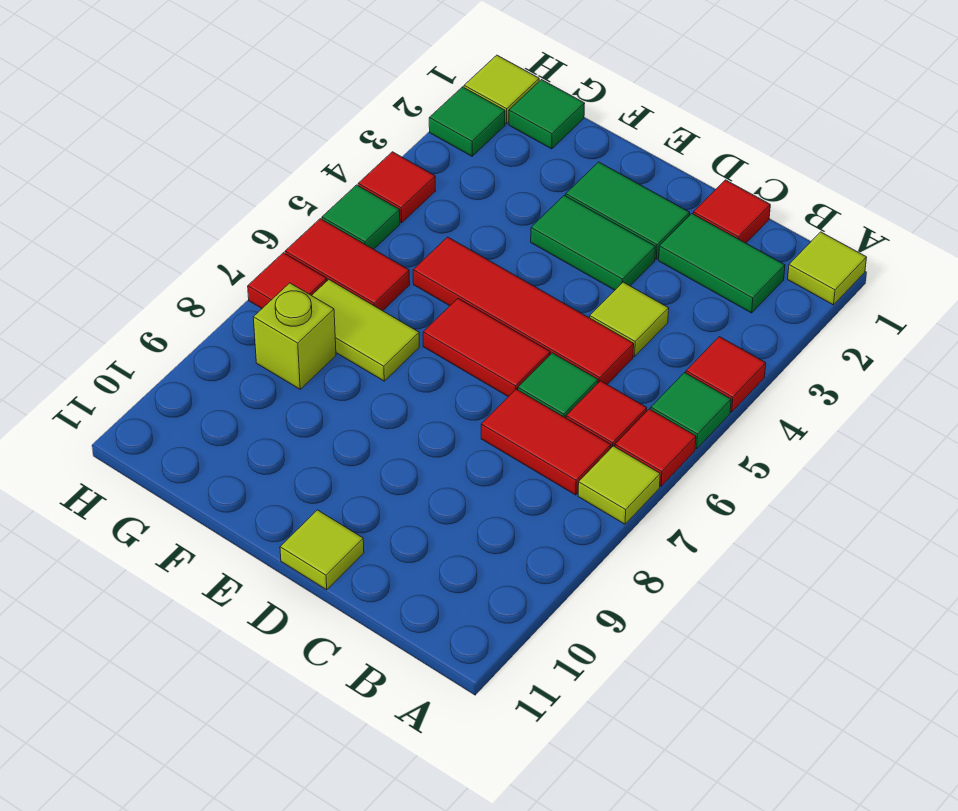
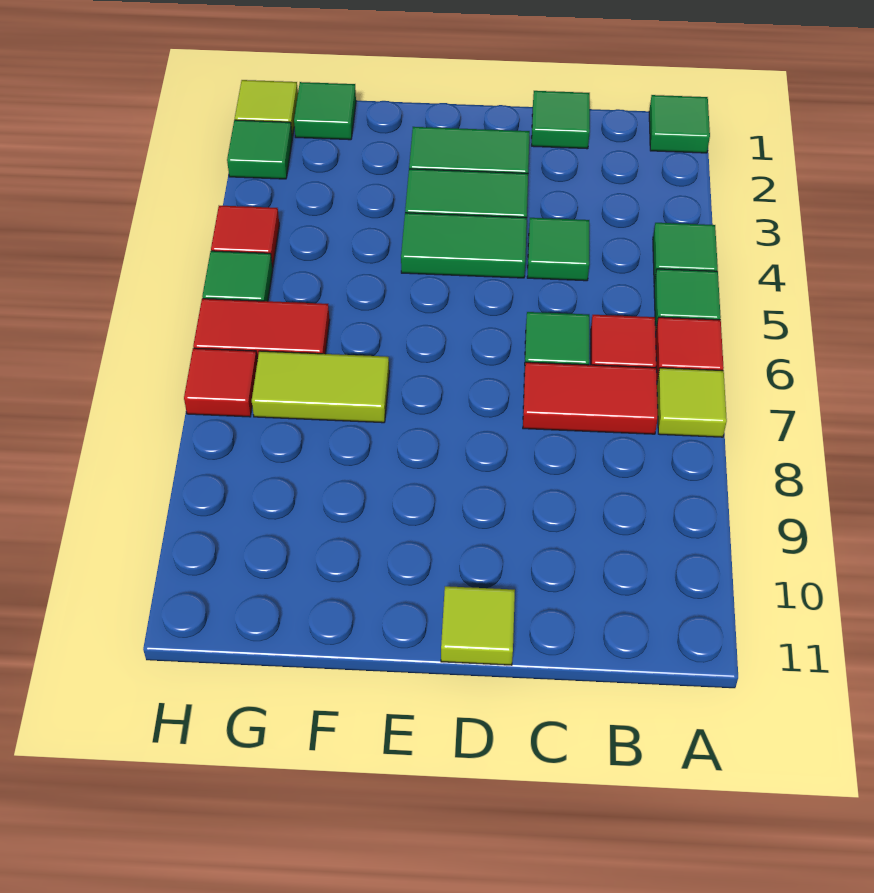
lime tile A1 level 1 -> green tile A1 level 1
red tile A4 level 1 -> green tile A4 level 1
green tile B2:C2 level 1 -> green tile D4:E4 level 1
red tile C1 level 1 -> green tile C1 level 1
lime tile C4 level 1 -> green tile C4 level 1
red tile C5:F5 level 1 -> none
red tile D6:E6 level 1 -> none
lime brick G8 level 1 -> none

